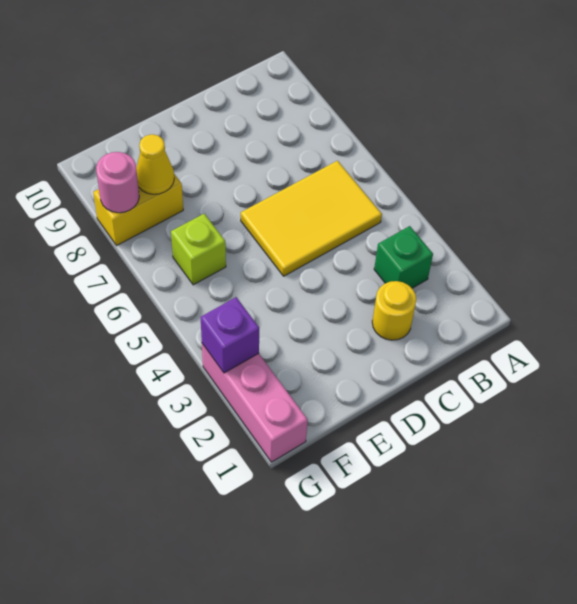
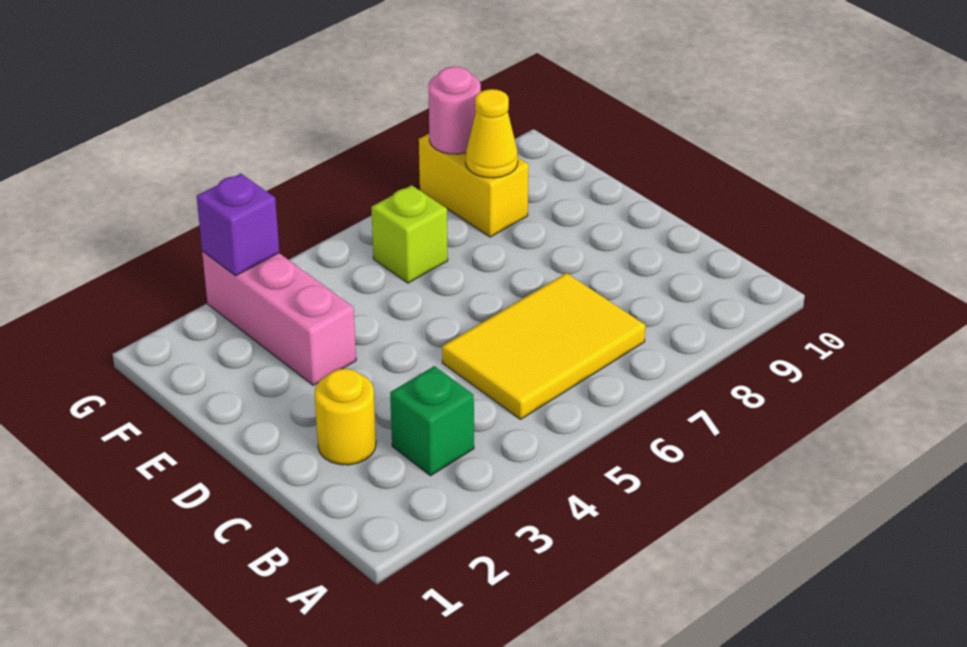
yellow tile B5:D6 level 1 -> yellow tile B5:C7 level 1
pink brick G1:G3 level 1 -> pink brick E3:G3 level 1

